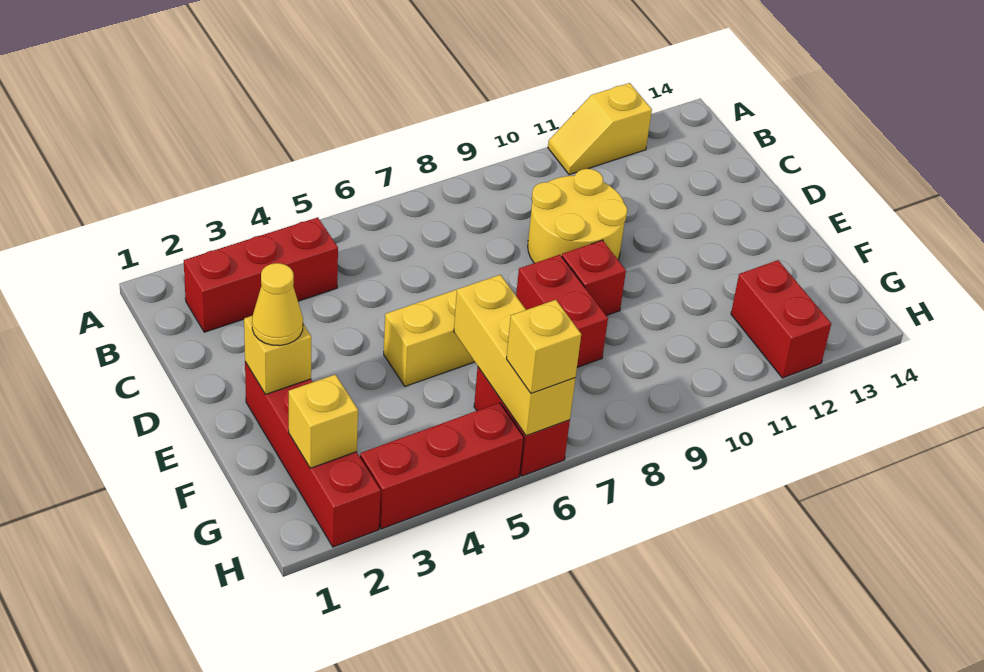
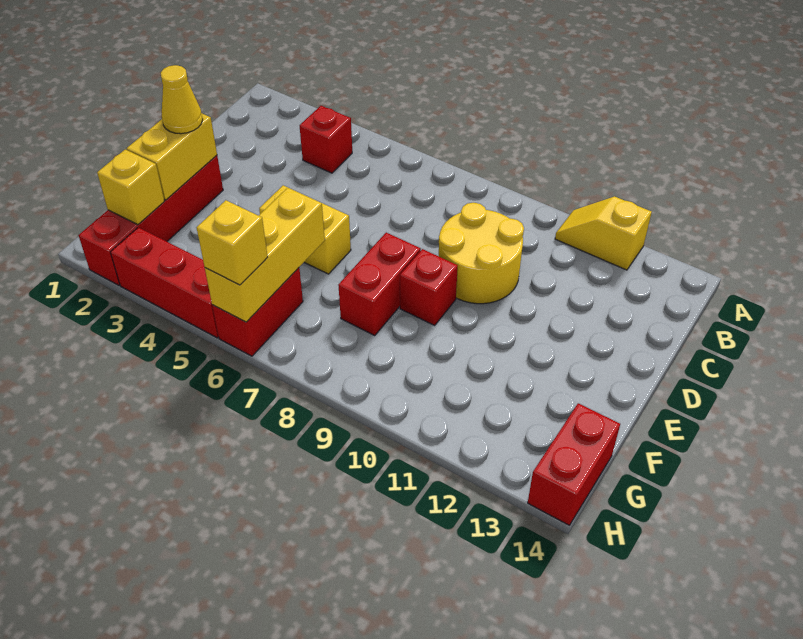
red brick B2:B4 level 1 -> red brick B4 level 1
yellow brick E2 level 2 -> yellow brick E2:F2 level 2
red brick G12:H12 level 1 -> red brick G14:H14 level 1

